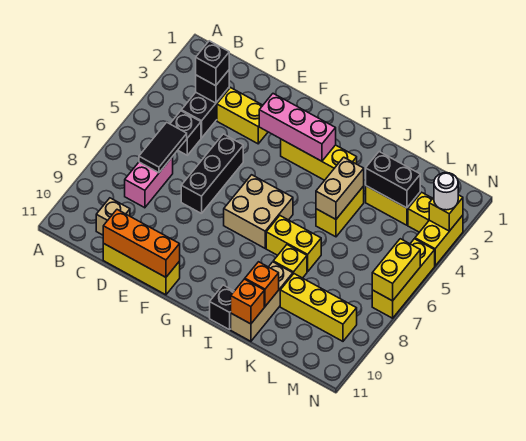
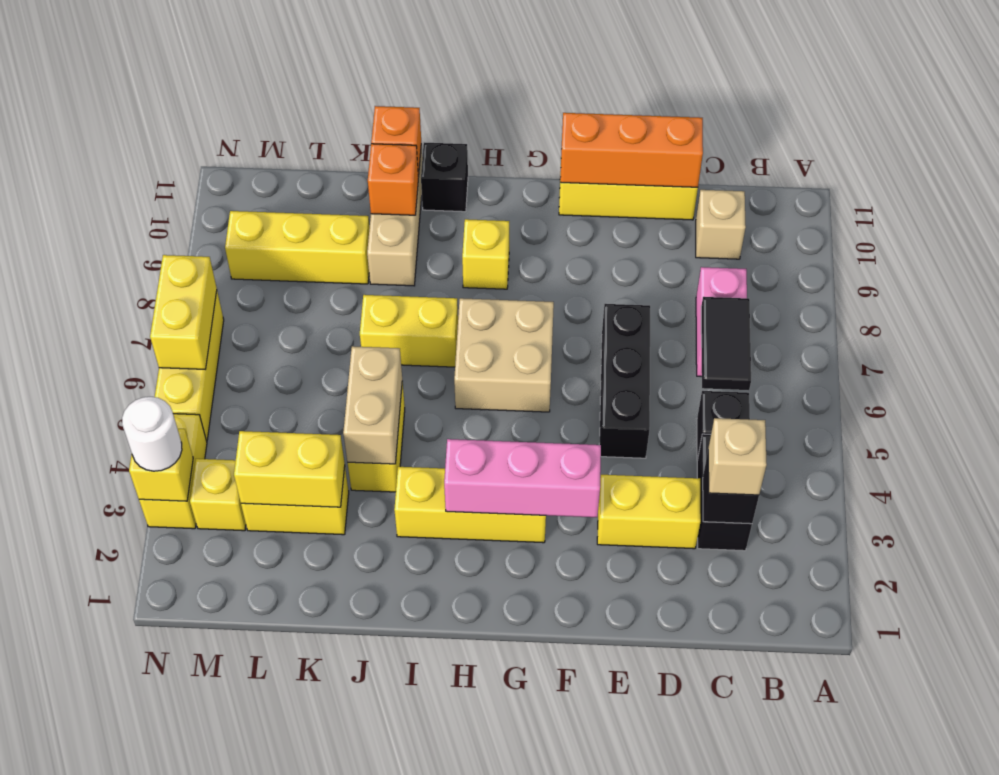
black brick C3 level 3 -> tan brick C3 level 3
yellow brick J8 level 1 -> yellow brick H9 level 1
black brick K3:L3 level 2 -> yellow brick K3:L3 level 2

